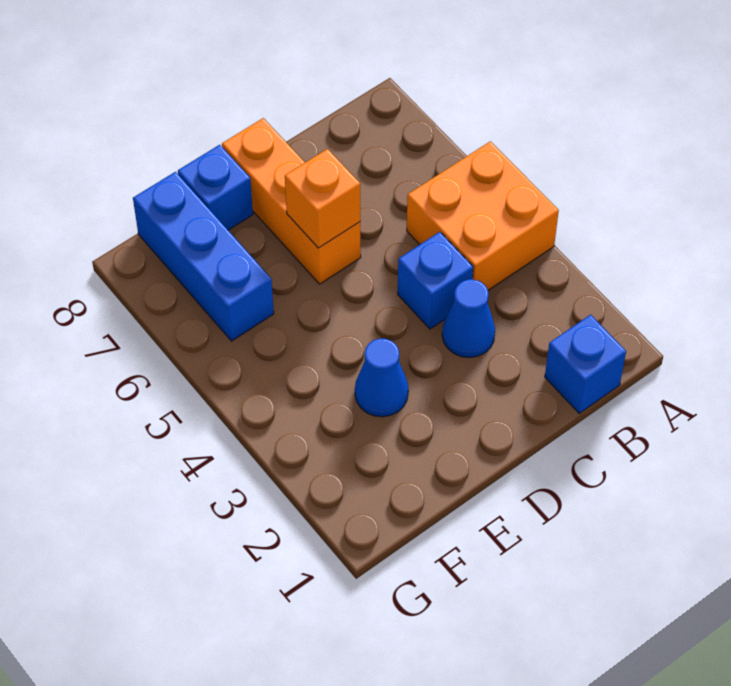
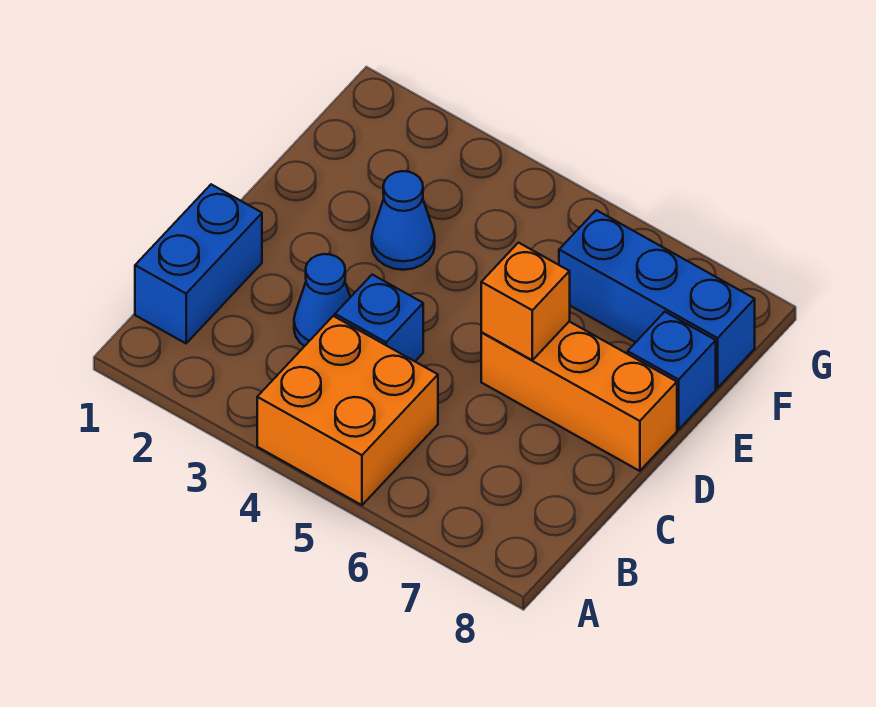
blue brick B1 level 1 -> blue brick B1:C1 level 1

